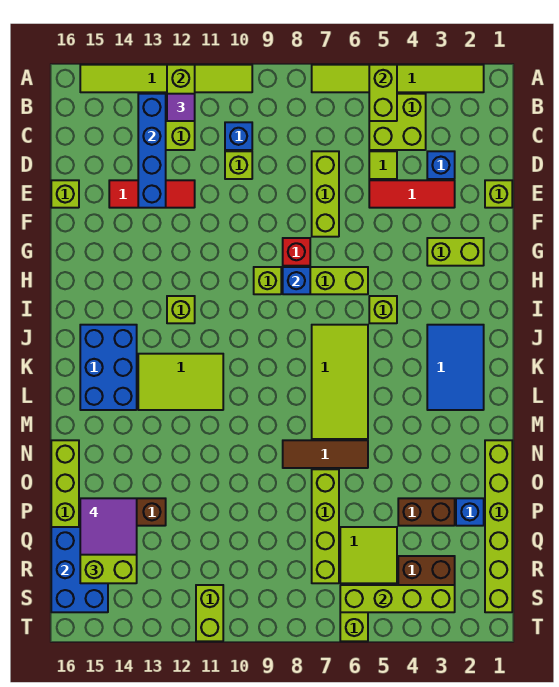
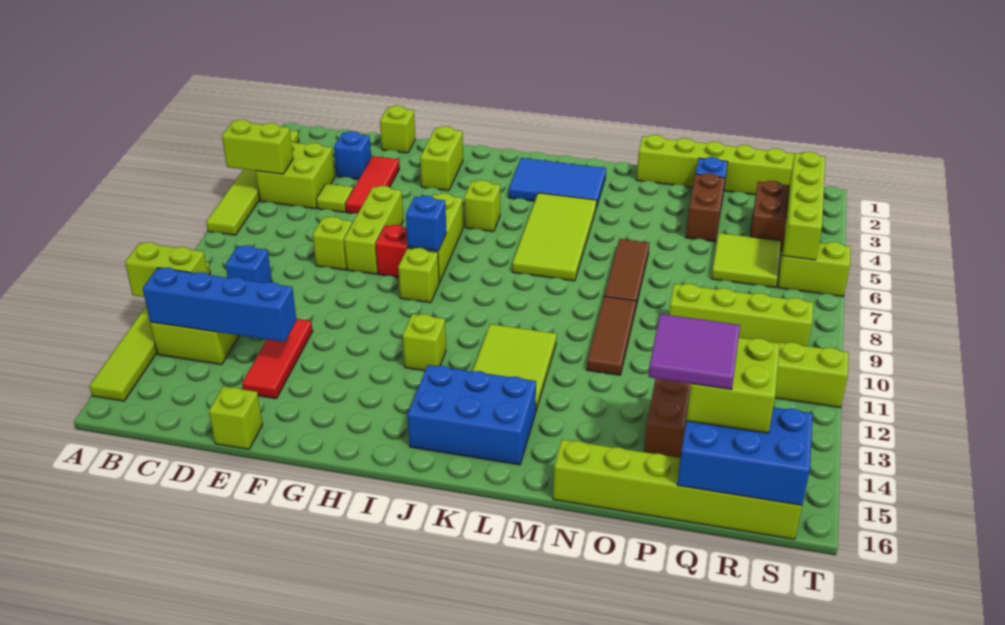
purple tile B12 level 3 -> none
lime brick D7:F7 level 1 -> lime brick F6:F8 level 1
lime brick D10 level 1 -> lime brick E8 level 1
lime tile J6:M7 level 1 -> lime tile K4:L7 level 1
none -> brown tile N9:N11 level 1
lime brick O7:R7 level 1 -> lime brick P9:S9 level 1

